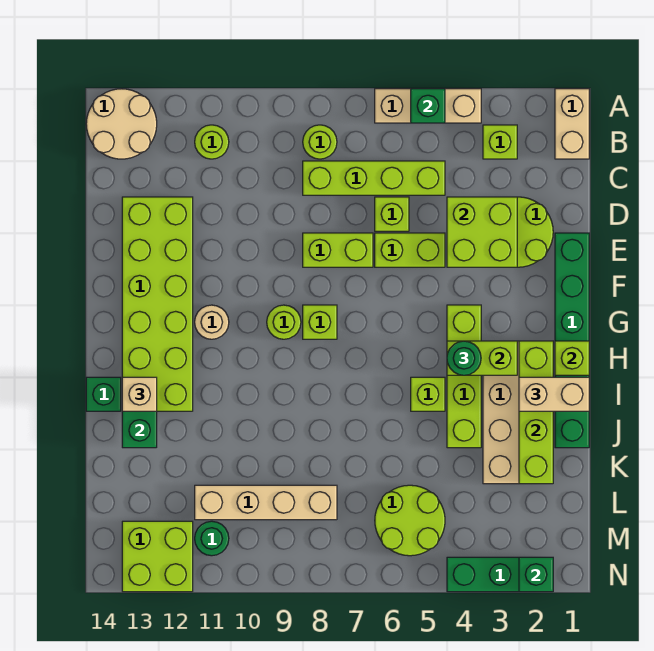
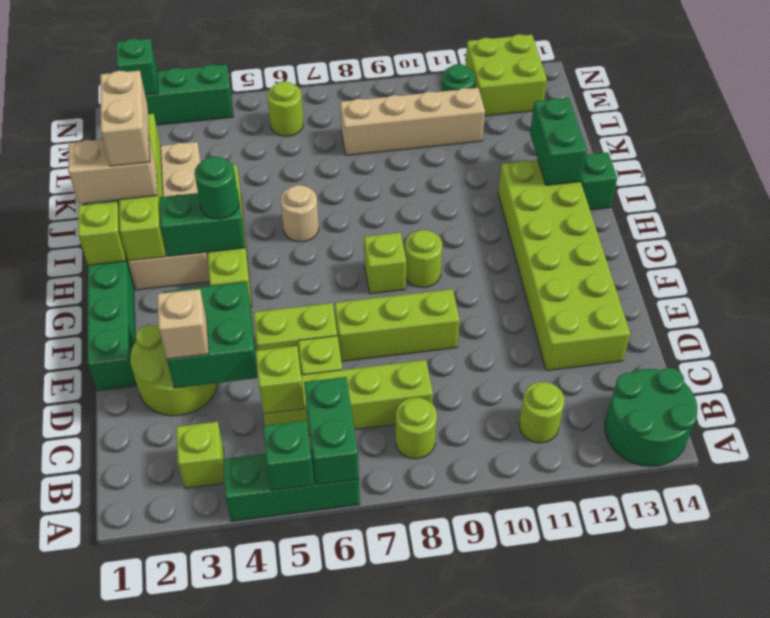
tan brick A1:B1 level 1 -> tan brick I2:J2 level 4
tan brick A4:A6 level 1 -> green brick A4:A6 level 1
none -> green brick A6:B6 level 2
tan round brick A13:B14 level 1 -> green round brick A13:B14 level 1
lime brick D3:E4 level 2 -> green brick D3:E4 level 2
lime brick E7:E8 level 1 -> lime brick E7:E9 level 1
tan round brick G11 level 1 -> tan round brick I6 level 1
lime brick H3:H4 level 2 -> green brick H3:H4 level 2
lime brick I5 level 1 -> lime brick C5 level 2
tan brick I13 level 3 -> tan brick D3 level 3
lime round brick L5:M6 level 1 -> lime round brick M6 level 1

